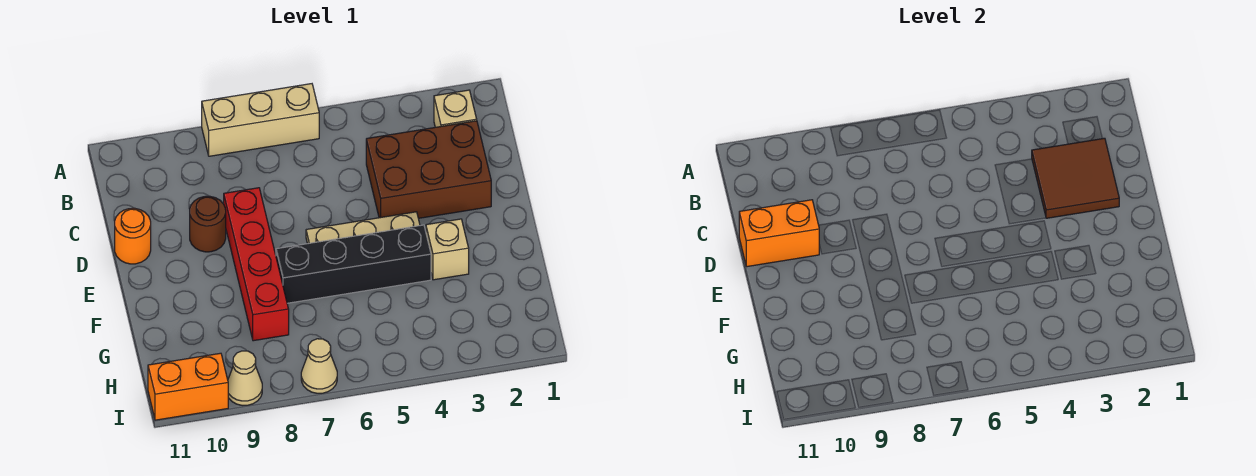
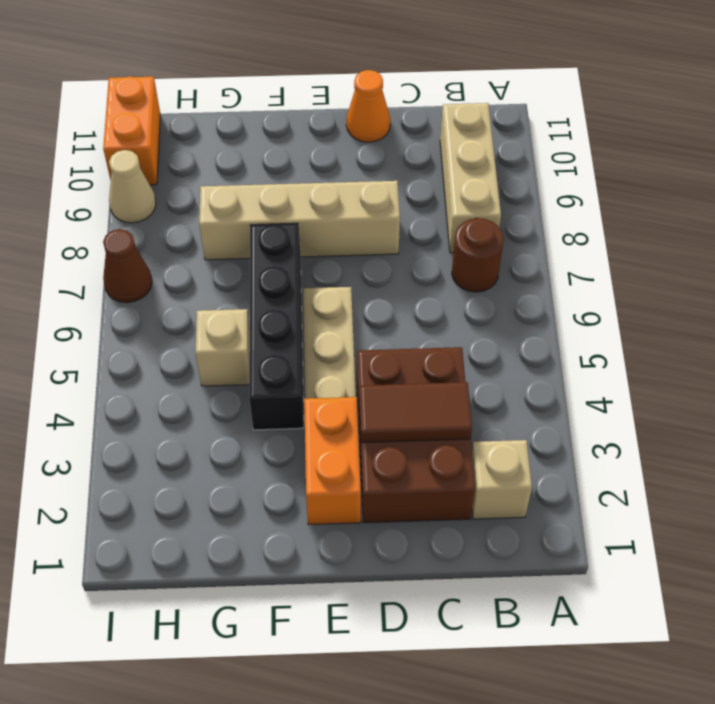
tan brick A6:A8 level 1 -> tan brick B8:B10 level 1
brown tile C2:D3 level 2 -> brown tile C3:D3 level 2
red brick D8:G8 level 1 -> tan brick D8:G8 level 1
brown round brick D9 level 1 -> brown round brick B7 level 1
orange brick D10:D11 level 2 -> orange brick E2:E3 level 1
orange round brick D11 level 1 -> orange cone D11 level 1
tan brick F3 level 1 -> tan brick G5 level 1
tan cone I7 level 1 -> brown cone I7 level 1

